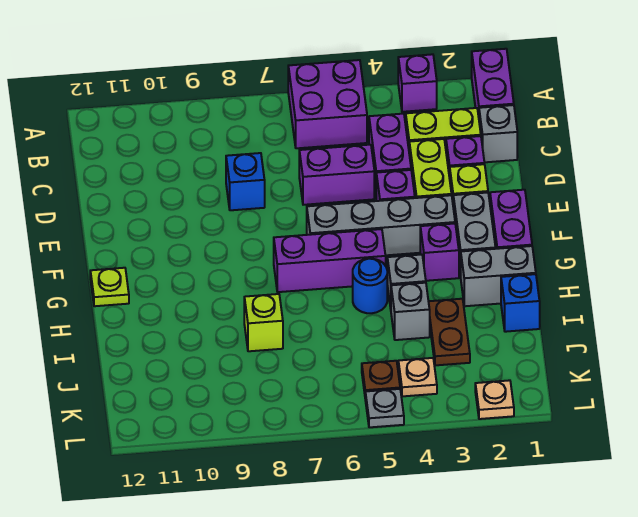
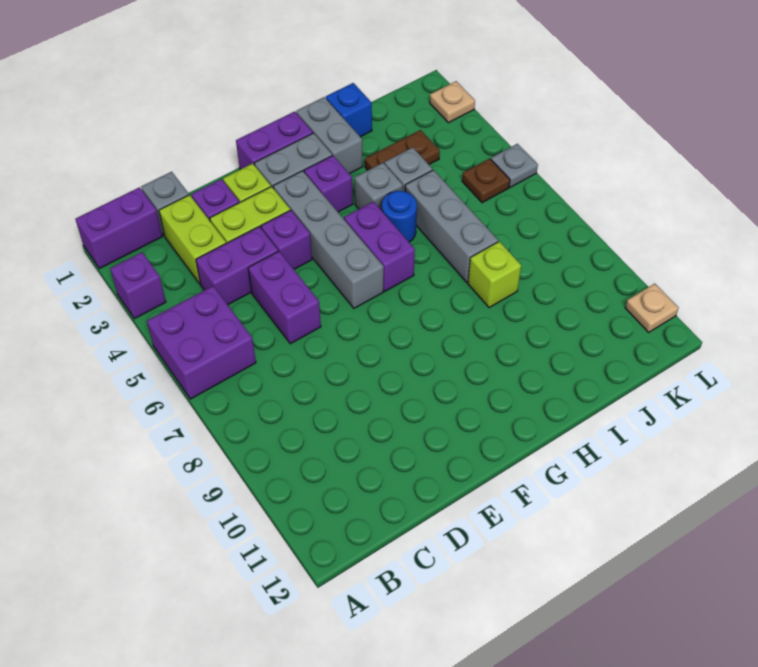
blue brick D8 level 1 -> none
purple brick G5:G7 level 1 -> purple brick G5:G6 level 1
lime plate G12 level 1 -> none
none -> grey brick I5:I7 level 1
tan plate K4 level 1 -> tan plate L11 level 1

